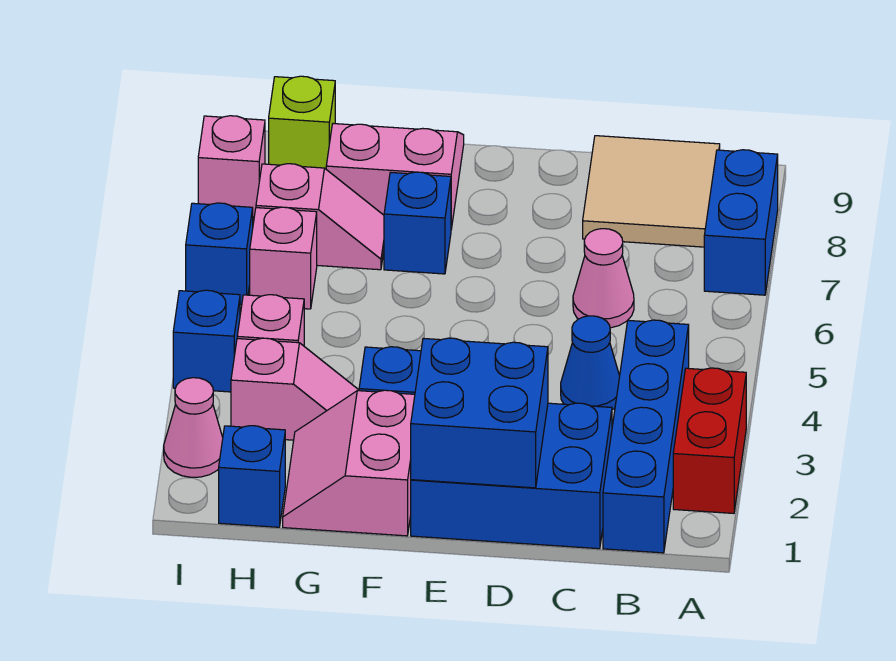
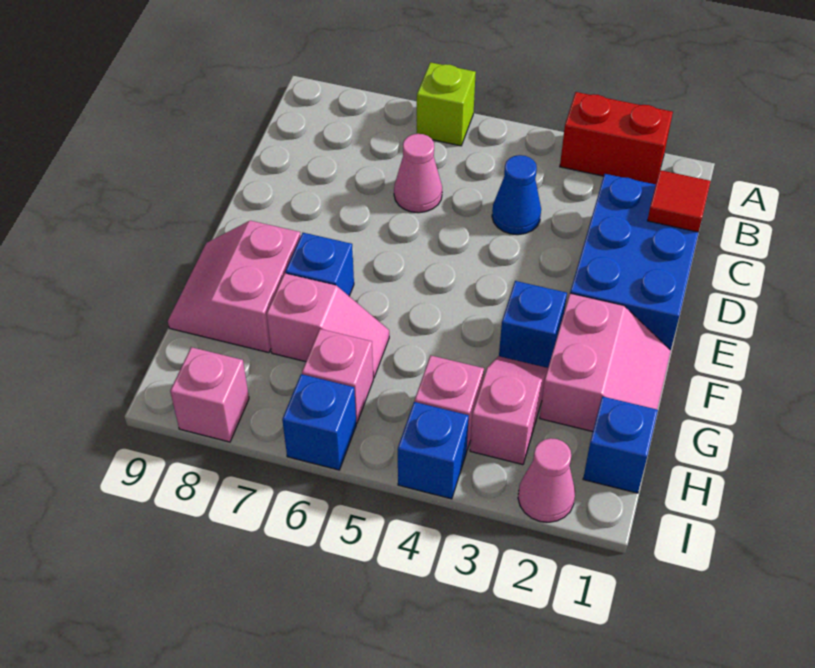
blue brick A7:A8 level 1 -> none
blue brick B1:B4 level 1 -> none
tan tile B8:C9 level 1 -> none
none -> red tile C1 level 2
blue brick D1:E2 level 2 -> none
pink slope F1:G2 level 1 top F -> pink slope F1:G2 level 1 top 2
pink slope G7:H7 level 1 top H -> pink slope G6:G7 level 1 top 7
lime brick H9 level 1 -> lime brick A6 level 1

